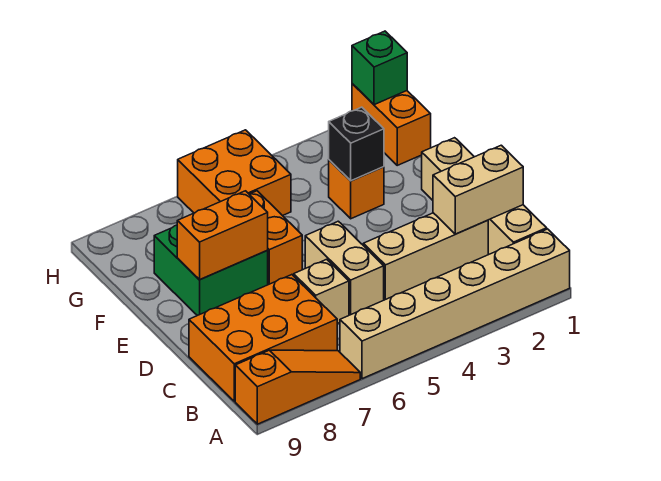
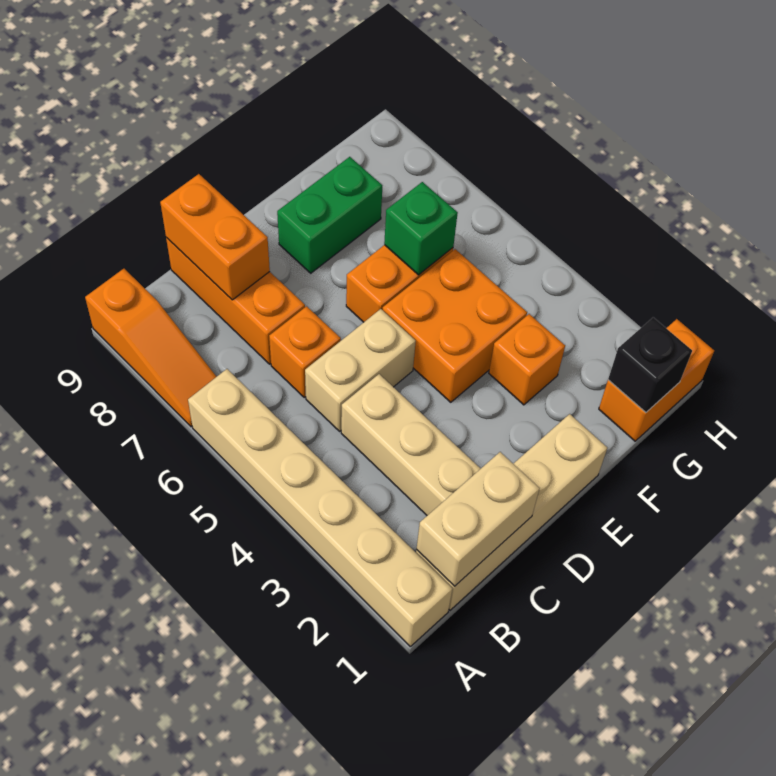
orange brick B7:C9 level 1 -> orange brick C7:C9 level 1
tan brick C1:C2 level 2 -> tan brick B1:C1 level 2
tan brick C6 level 1 -> orange brick C6 level 1
green brick E7:F8 level 1 -> green brick E8:F8 level 1
orange brick E7:E8 level 2 -> orange brick C8:C9 level 2
black brick F3 level 2 -> black brick G1 level 2
orange brick G5:H6 level 1 -> orange brick E4:F5 level 1
green brick H1 level 2 -> green brick F6 level 2

